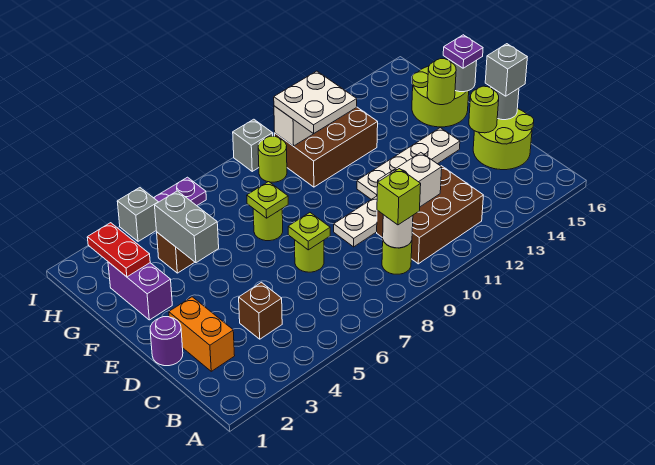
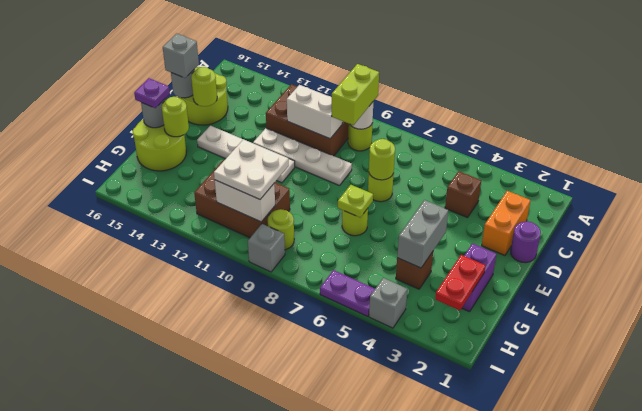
lime brick B9 level 3 -> lime brick B9:C9 level 3
lime plate D7 level 2 -> lime round brick D7 level 2

